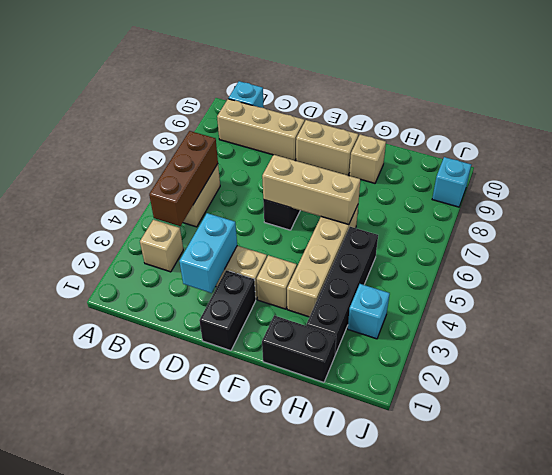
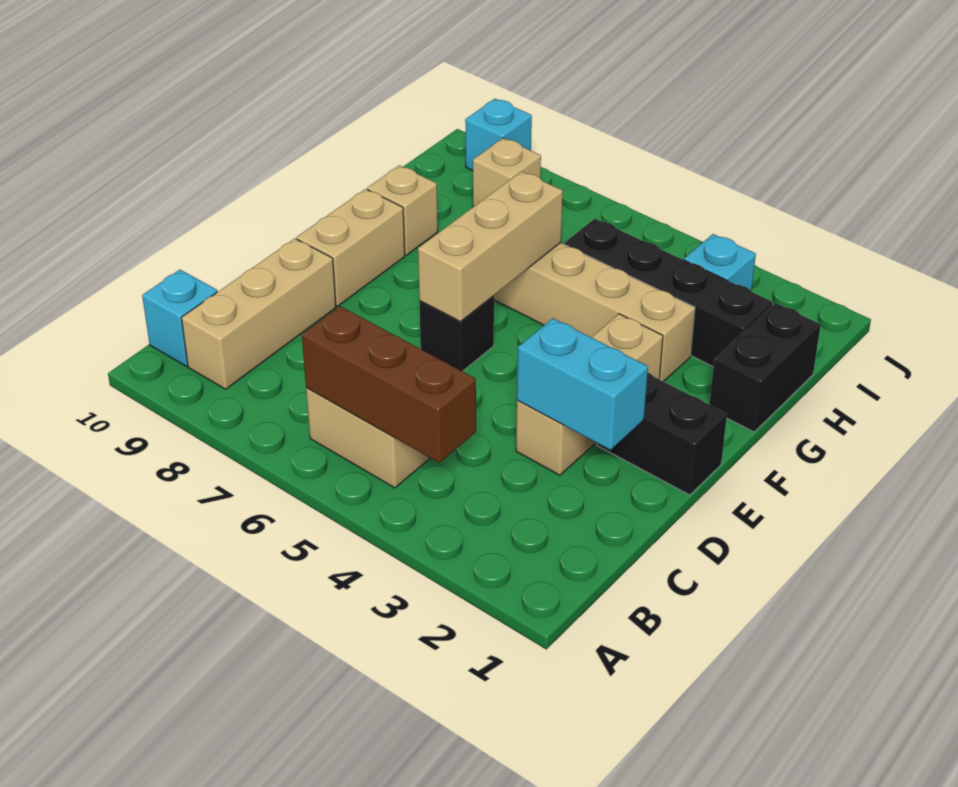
tan brick B3 level 1 -> tan brick I8 level 1

